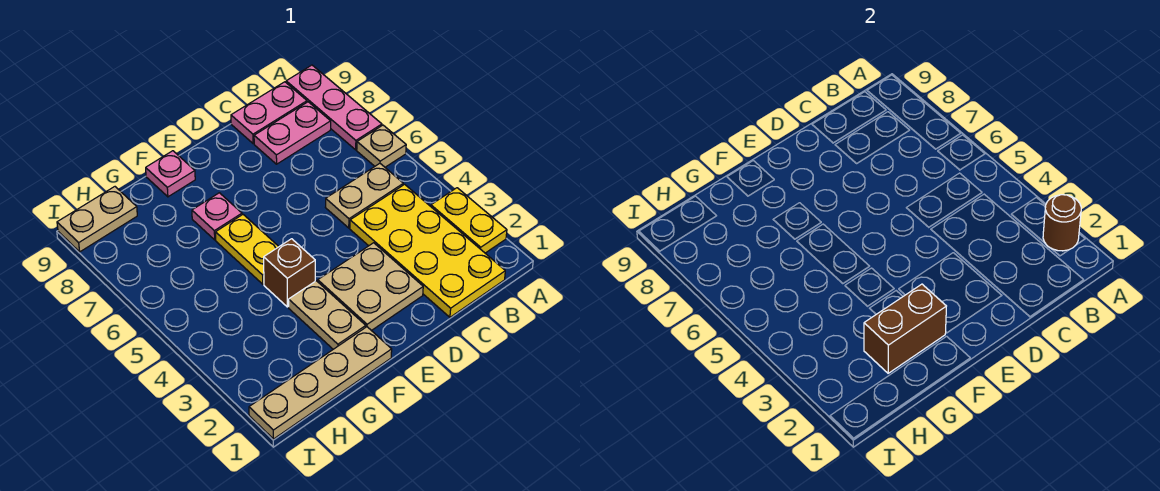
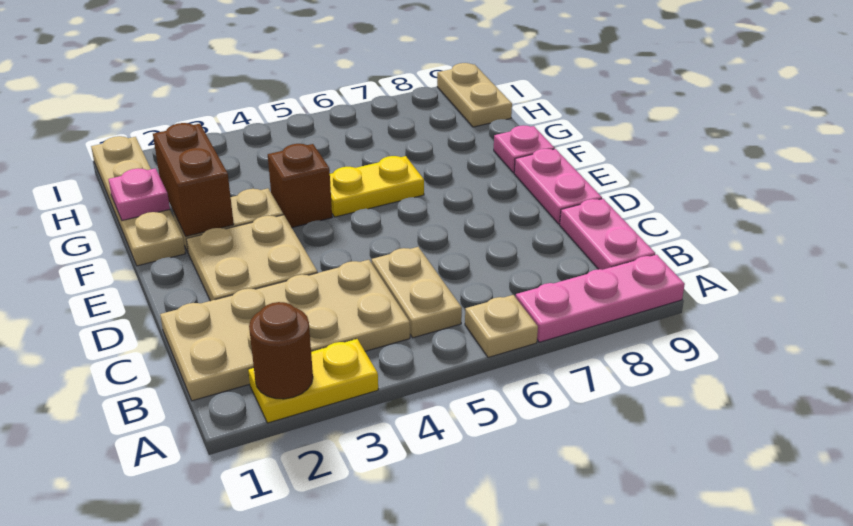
yellow plate B1:C4 level 1 -> tan plate B1:C4 level 1
pink plate B8:C8 level 1 -> pink plate D9:E9 level 1
pink plate F7 level 1 -> pink plate G1 level 2

